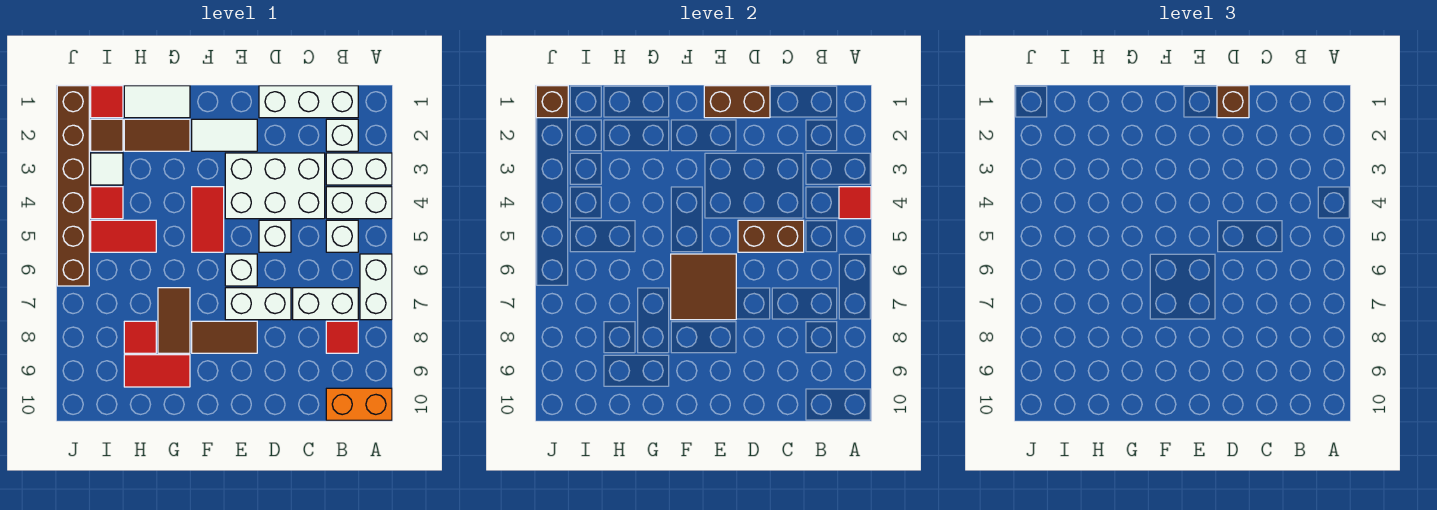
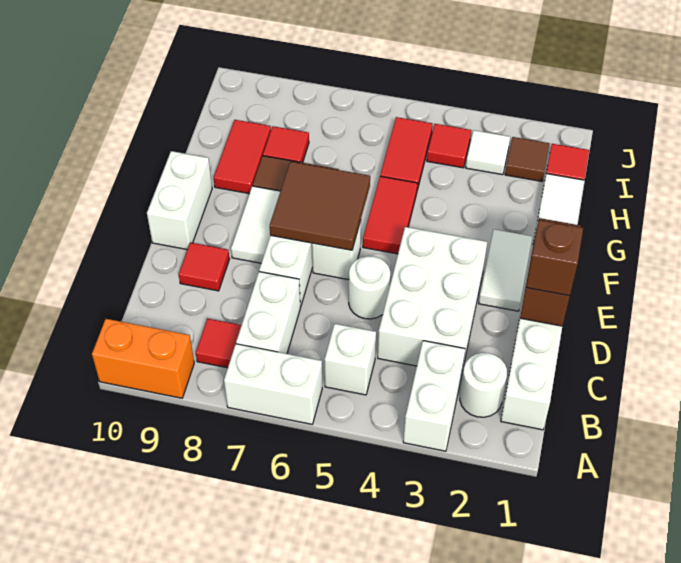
white brick A4:B4 level 1 -> white brick E10:F10 level 1
red tile A4 level 2 -> red tile D9 level 1
orange brick A10:B10 level 1 -> orange brick A9:A10 level 1
white brick B2 level 1 -> white round brick B2 level 1
brown brick C5:D5 level 2 -> none
white brick D5 level 1 -> white round brick D5 level 1
brown tile E8:F8 level 1 -> white tile E8:F8 level 1
red tile F4:F5 level 1 -> red tile F5:G5 level 1
brown tile G2:H2 level 1 -> none
brown brick J1:J6 level 1 -> none
brown brick J1 level 2 -> none

